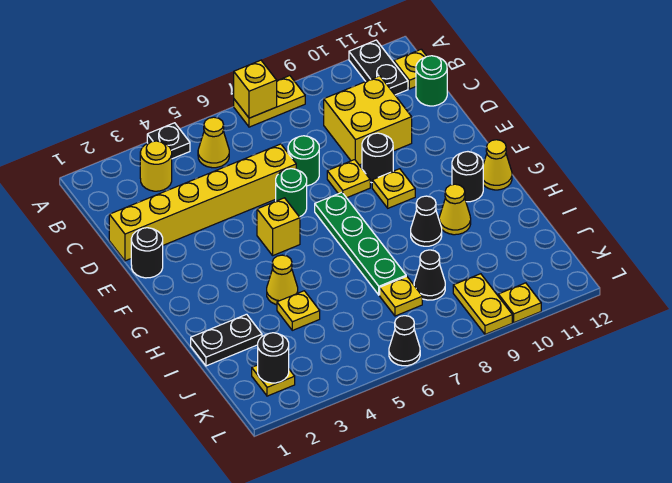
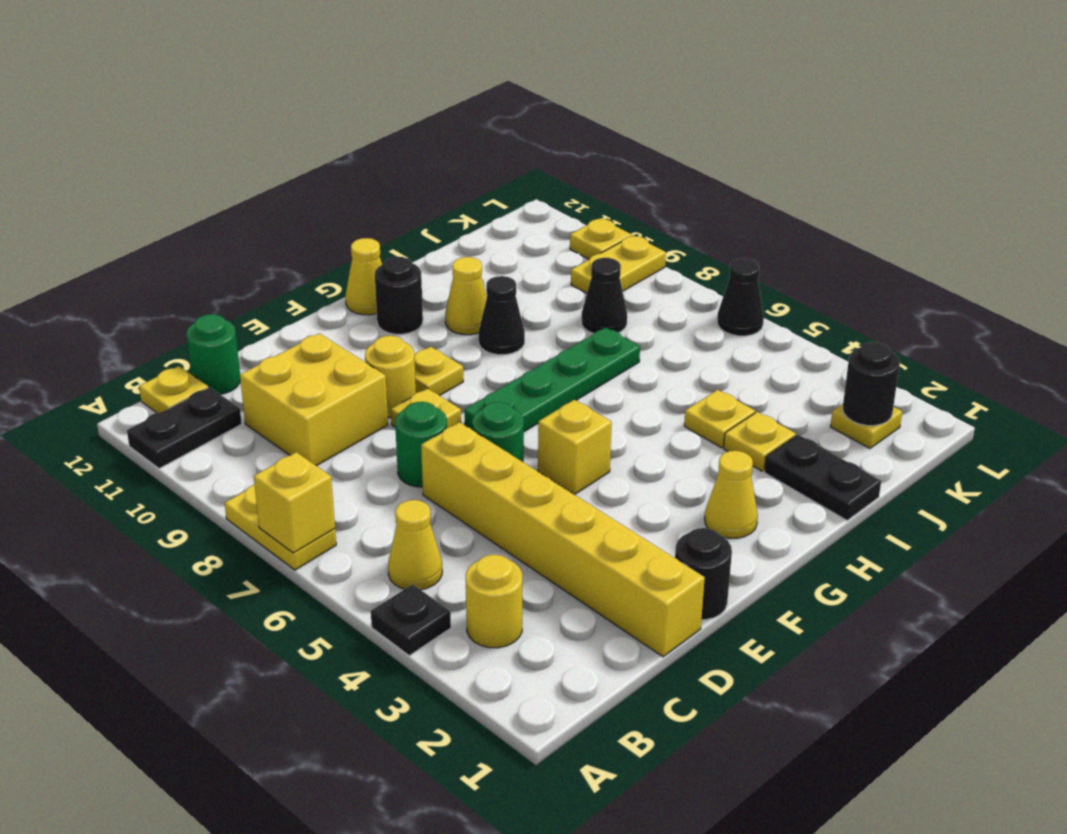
black round brick E9 level 1 -> yellow round brick E9 level 1
yellow cone H4 level 1 -> yellow cone G2 level 1
yellow plate J7 level 1 -> yellow plate I3 level 1

